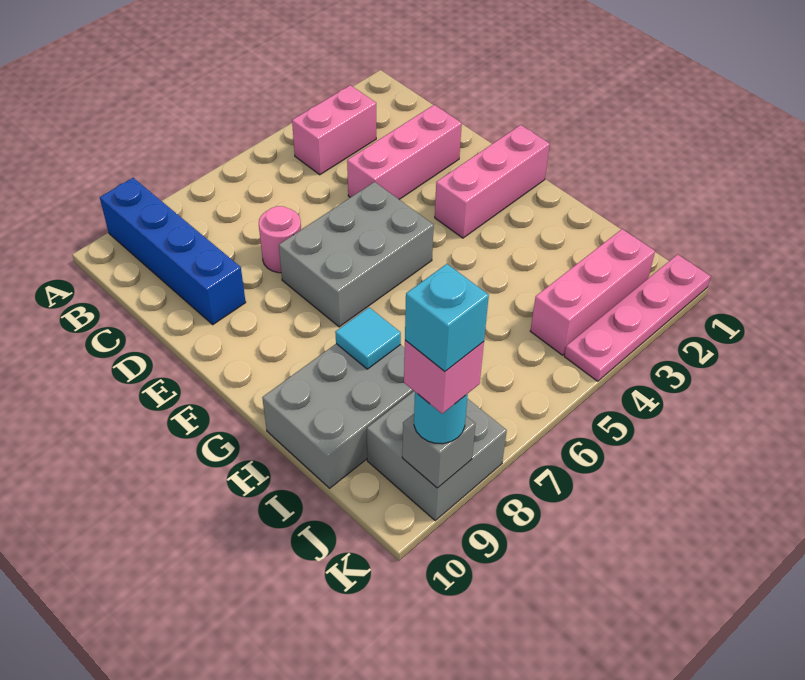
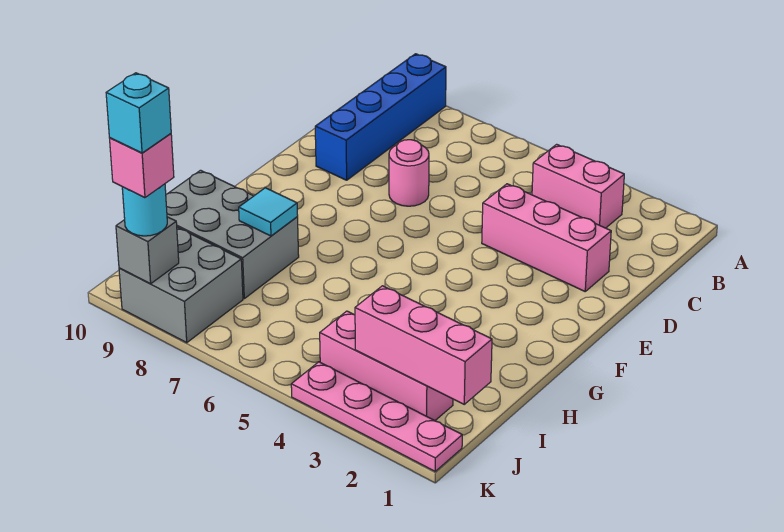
grey brick E5:F7 level 1 -> none
pink brick F1:F3 level 1 -> pink brick J1:J3 level 2

